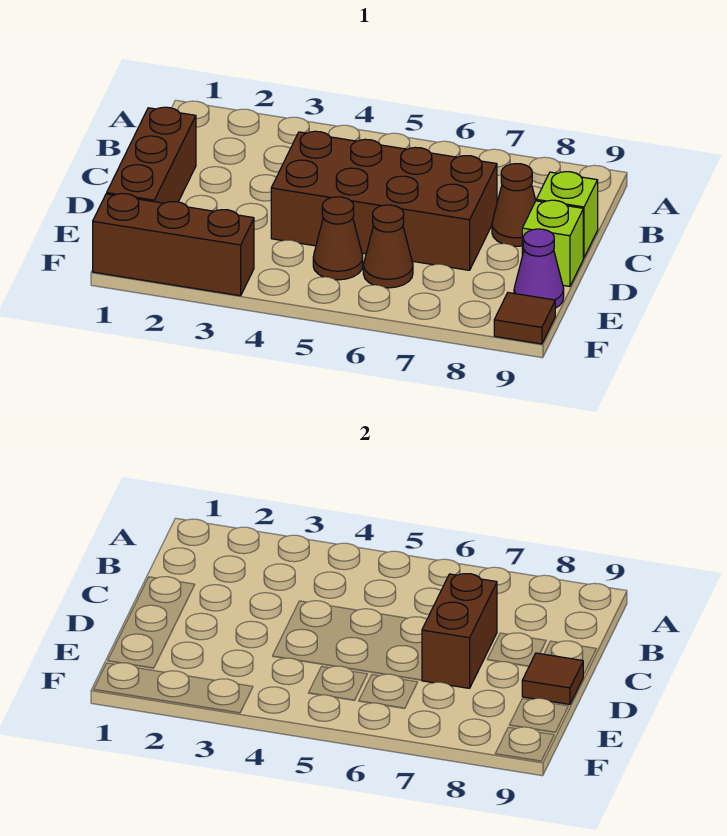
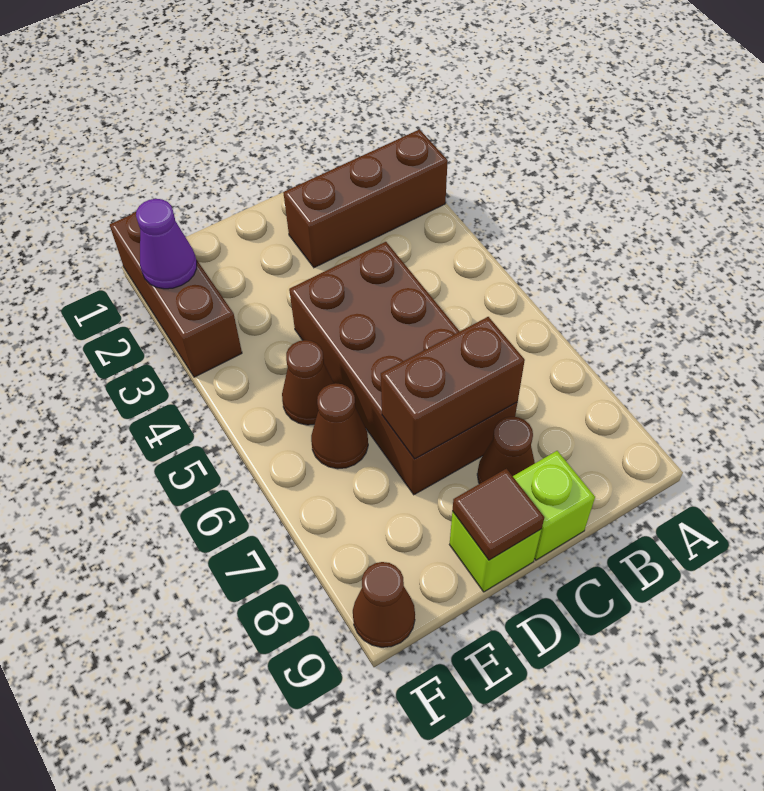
brown brick C1:E1 level 1 -> brown brick A2:C2 level 1
purple cone E9 level 1 -> purple cone F2 level 2
brown tile F9 level 1 -> brown cone F9 level 1

